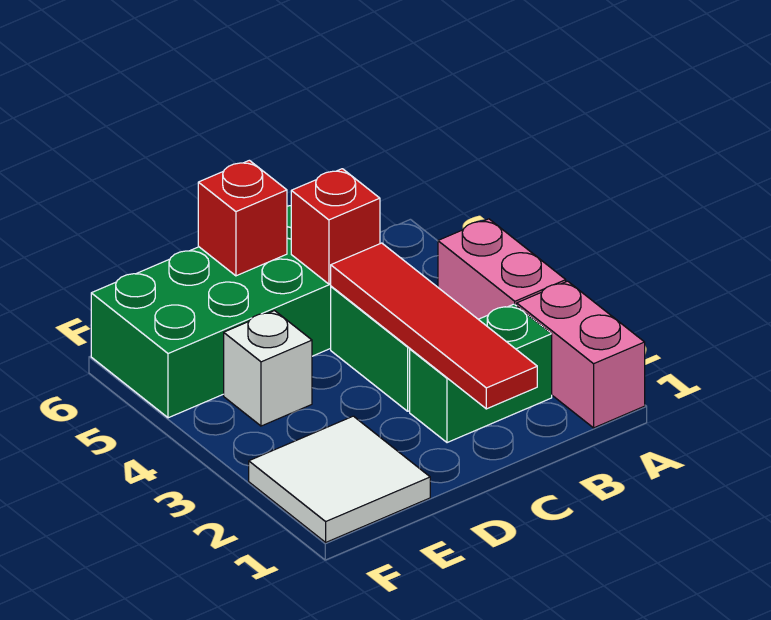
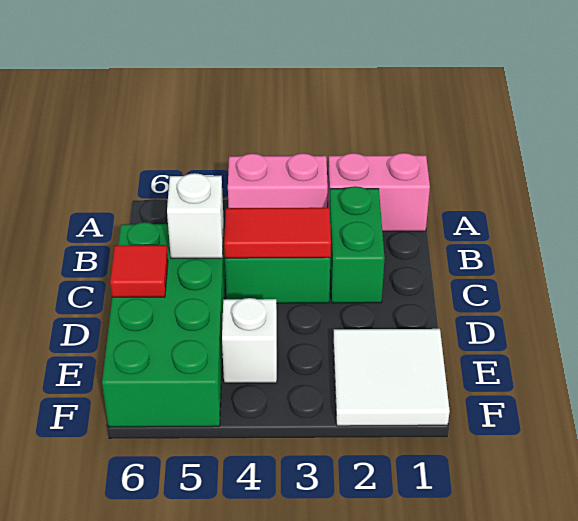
red tile C1:C4 level 2 -> red tile C3:C4 level 2
red brick C5 level 2 -> white brick C5 level 2
red brick D6 level 2 -> red tile D6 level 2

